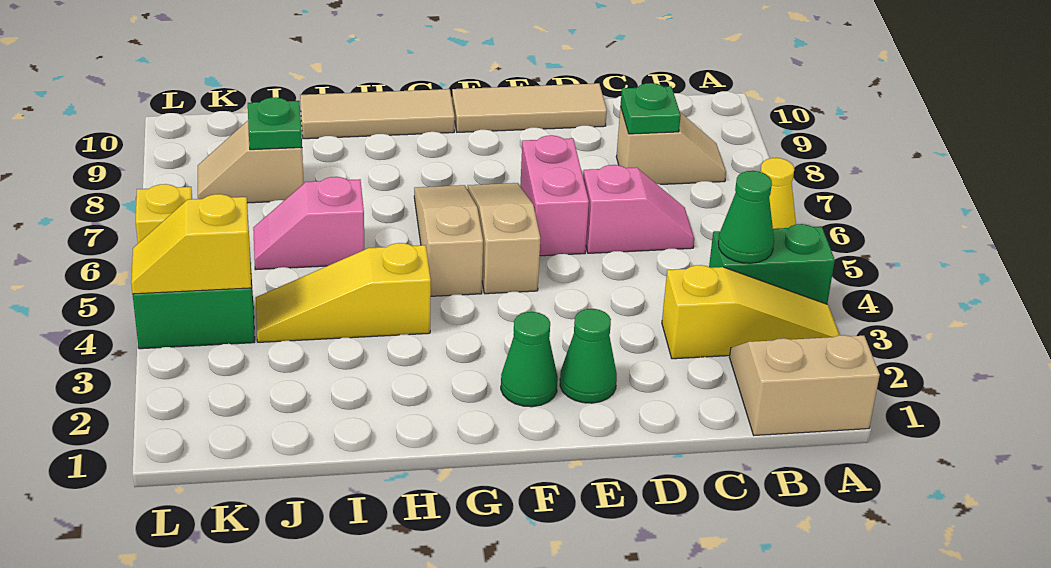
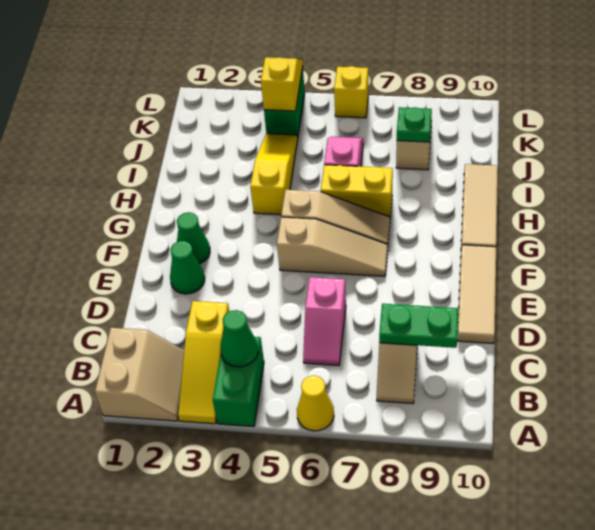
green plate C8 level 2 -> green plate C8:C9 level 2
pink brick E6:E7 level 1 -> none
none -> yellow brick H6:H7 level 1

